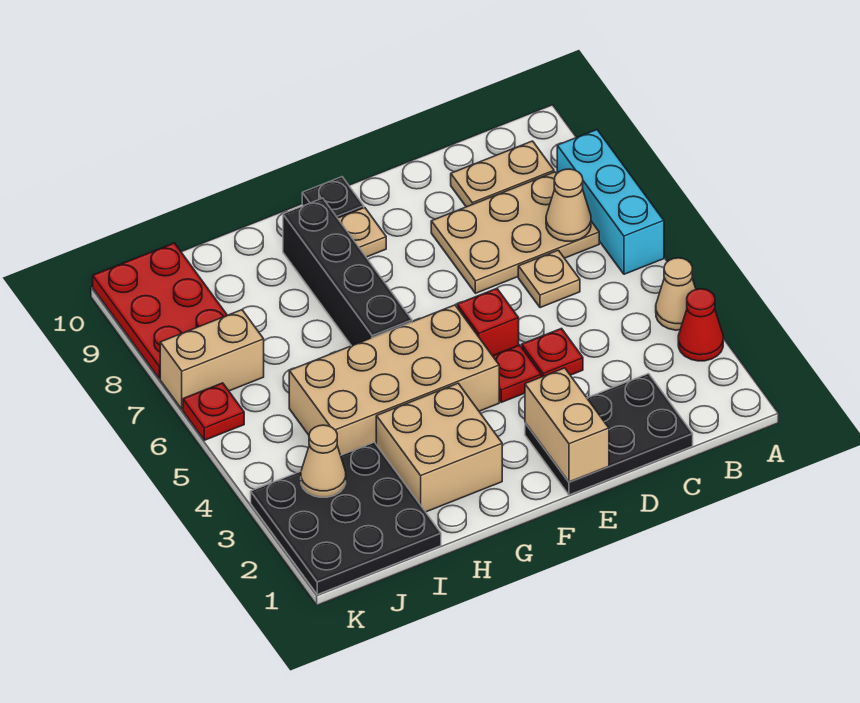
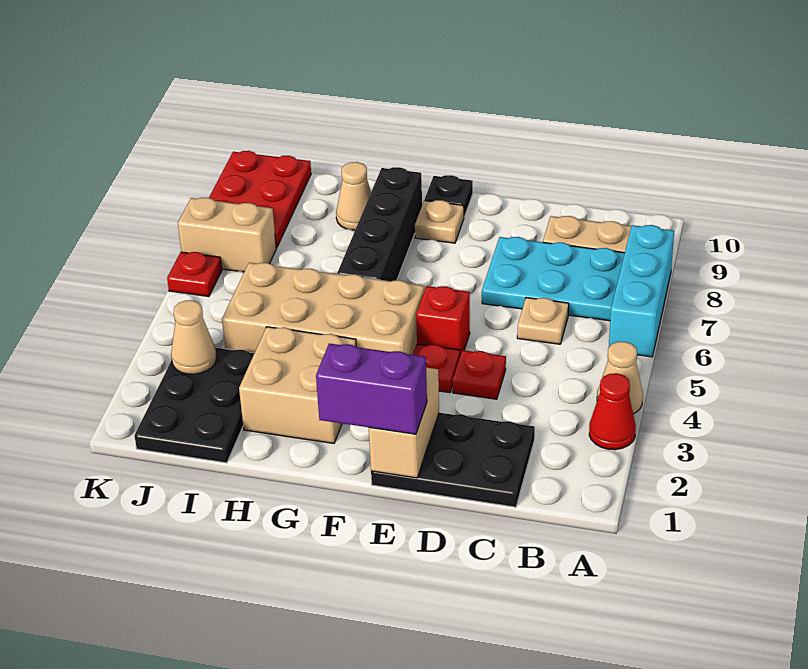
tan plate B7:D8 level 1 -> cyan plate B7:D8 level 1
tan cone B7 level 2 -> tan cone H9 level 1
none -> purple brick E1:F1 level 3
black plate I1:K3 level 1 -> black plate I1:J3 level 1

